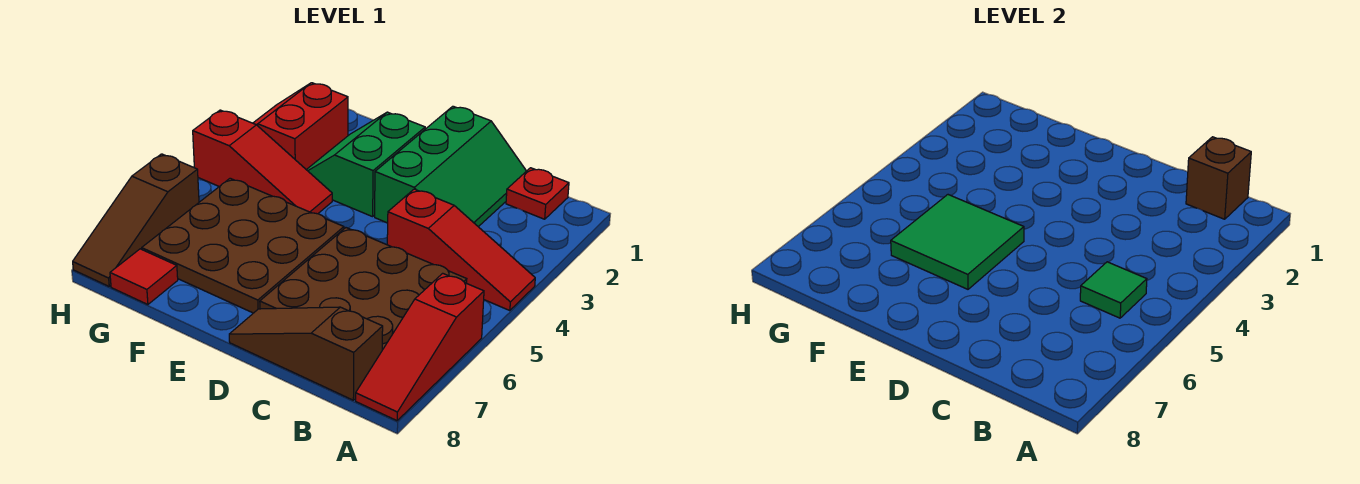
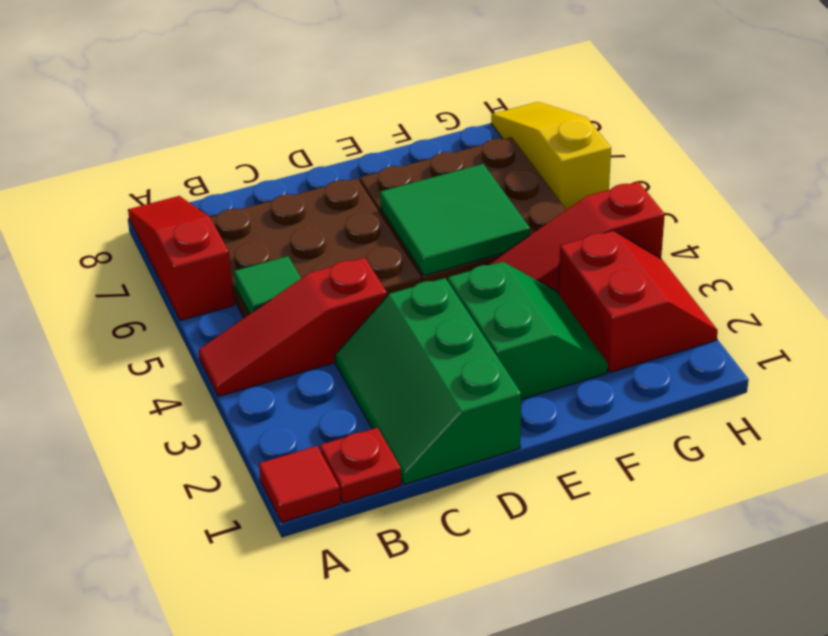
brown brick B1 level 2 -> none
brown slope B8:D8 level 1 top B -> none
red tile G8 level 1 -> red tile A1 level 1
brown slope H6:H8 level 1 top 6 -> yellow slope H6:H8 level 1 top 6

